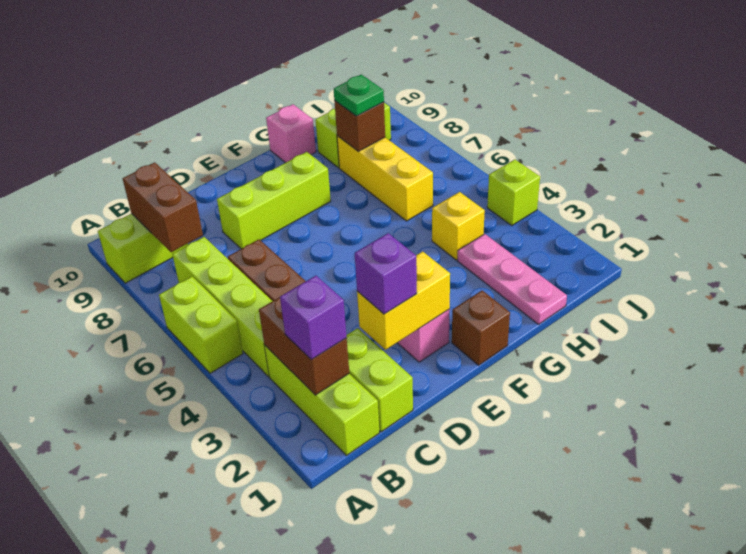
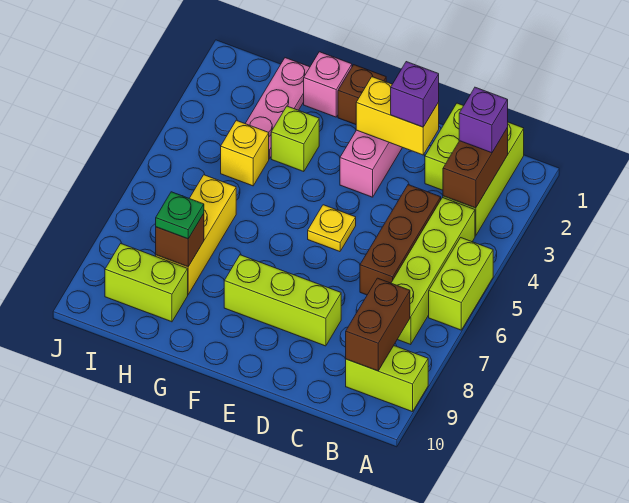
none -> yellow plate E5 level 1
pink brick G10 level 1 -> pink brick G1 level 1
lime brick J4 level 1 -> lime brick G3 level 1

